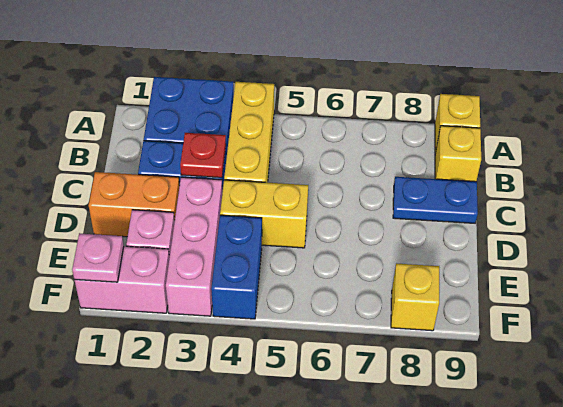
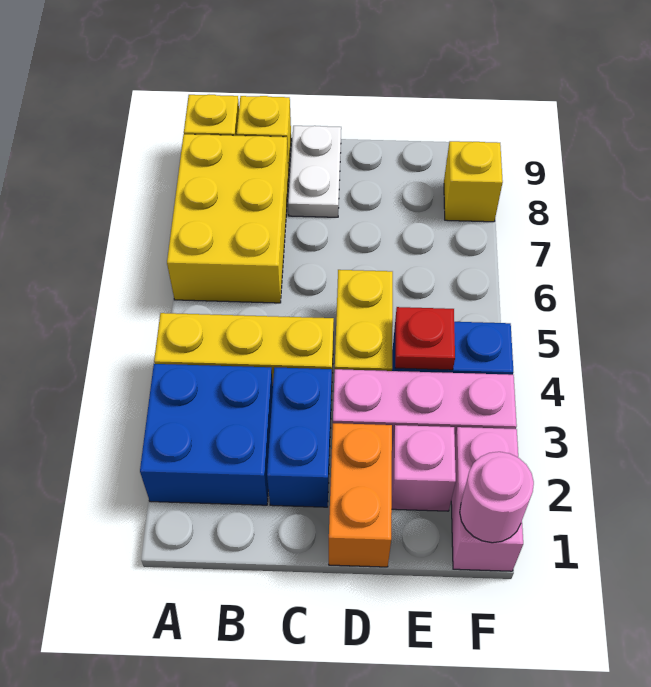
none -> yellow brick A6:B8 level 1
red plate C3 level 2 -> red plate E4 level 2
blue plate C8:C9 level 1 -> white plate C8:C9 level 1
pink plate F1 level 2 -> pink round brick F1 level 2

